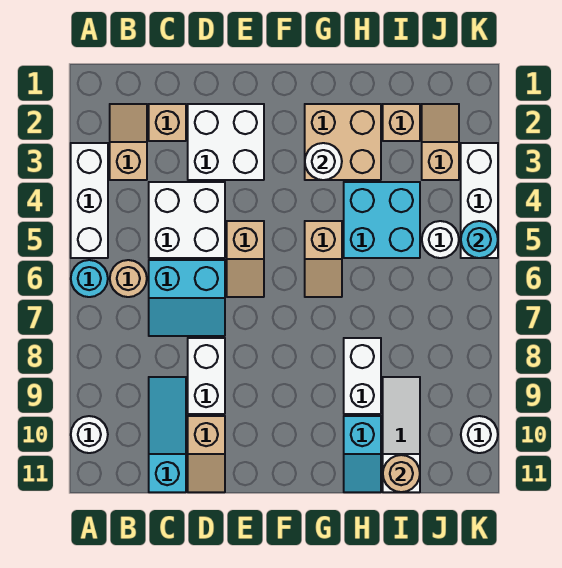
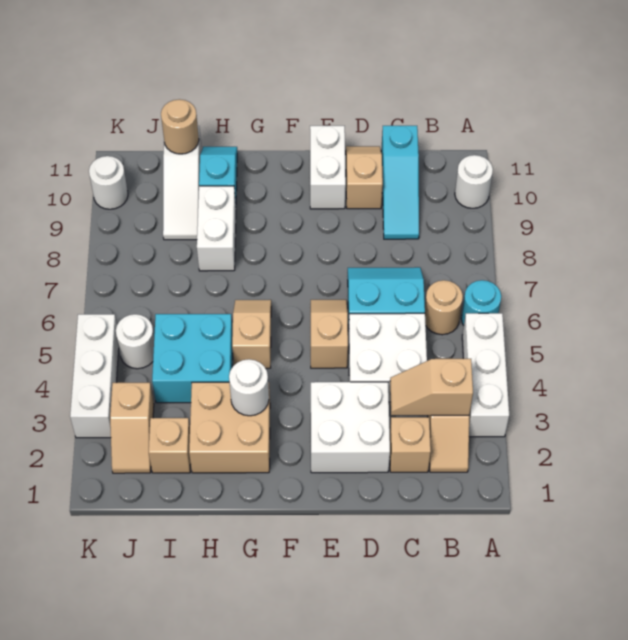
none -> tan slope B3:C3 level 2 top B
white brick D8:D9 level 1 -> white brick E10:E11 level 1
cyan round brick K5 level 2 -> none

